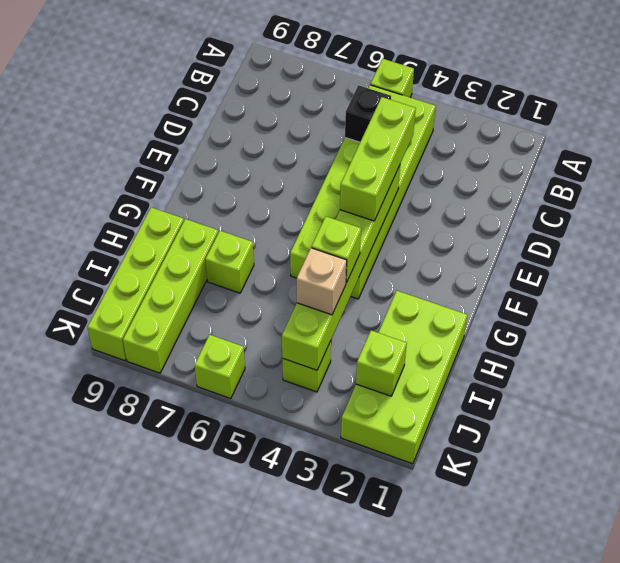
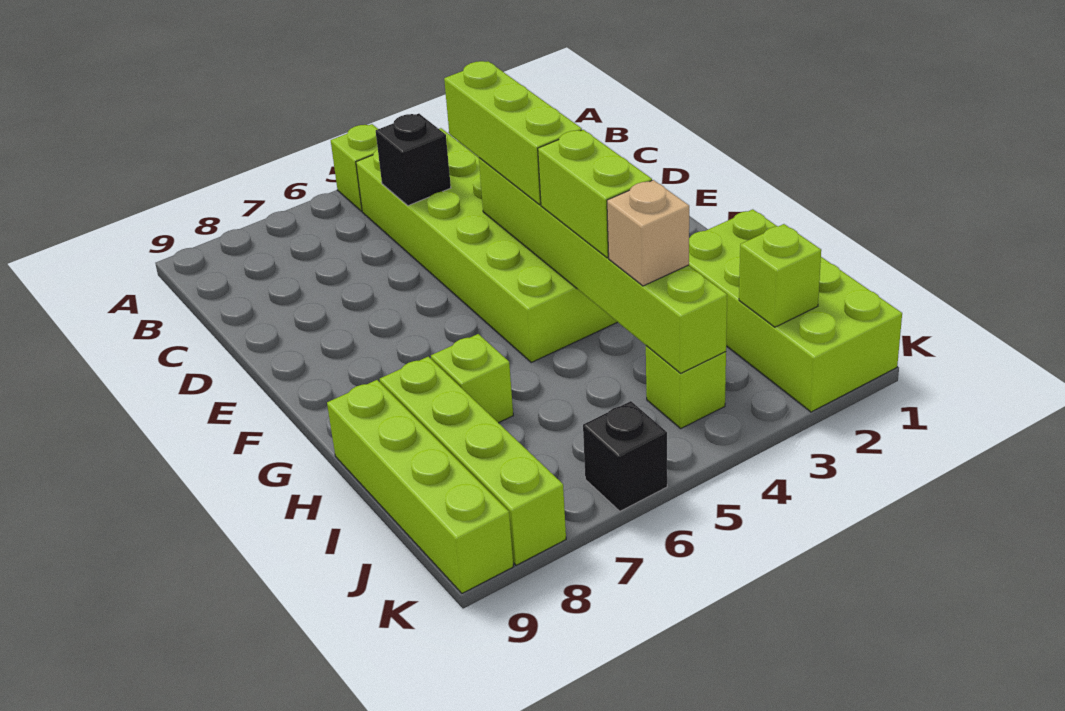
lime brick H4 level 3 -> lime brick G4:H4 level 3
lime brick K6 level 1 -> black brick K6 level 1

